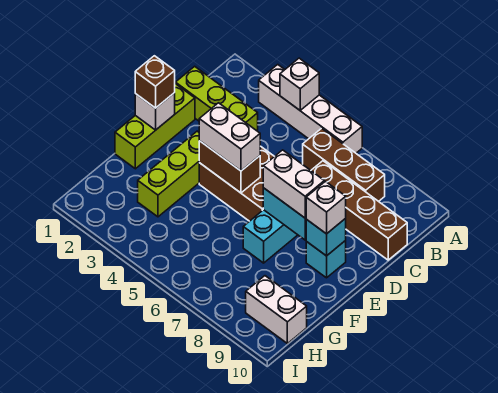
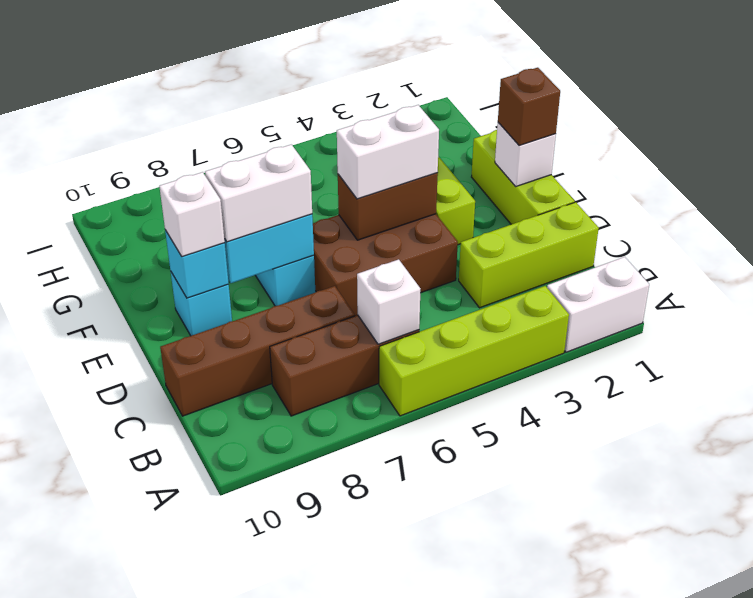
white brick A3:A6 level 1 -> lime brick A3:A6 level 1
white brick A4 level 2 -> white brick B6 level 2
white brick H9:H10 level 1 -> white brick A1:A2 level 1

